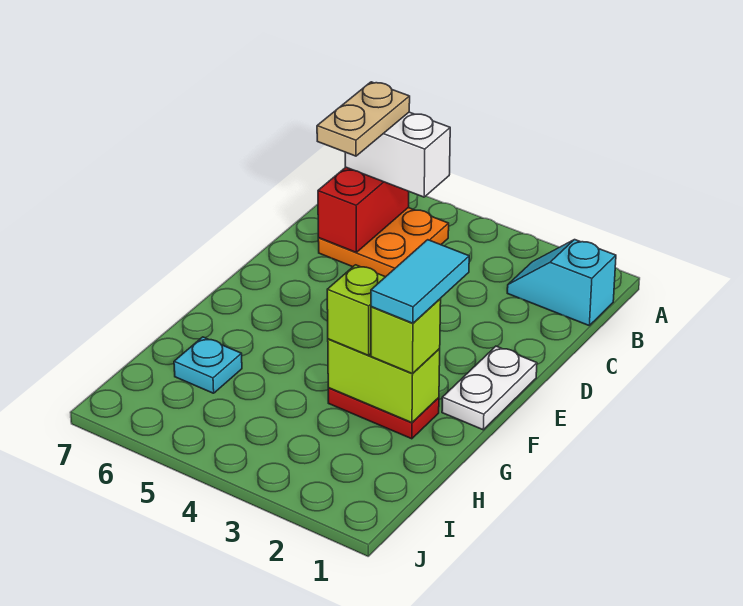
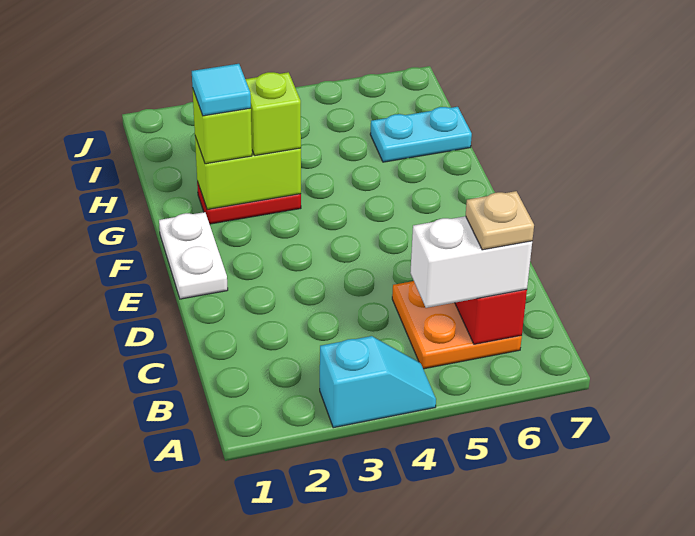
cyan slope B1:B2 level 1 top 1 -> cyan slope A3:A4 level 1 top 3
tan plate B6:C6 level 4 -> tan plate B6 level 4
cyan tile F2:G2 level 4 -> cyan tile G2 level 4
cyan plate H6 level 1 -> cyan plate H6:H7 level 1

